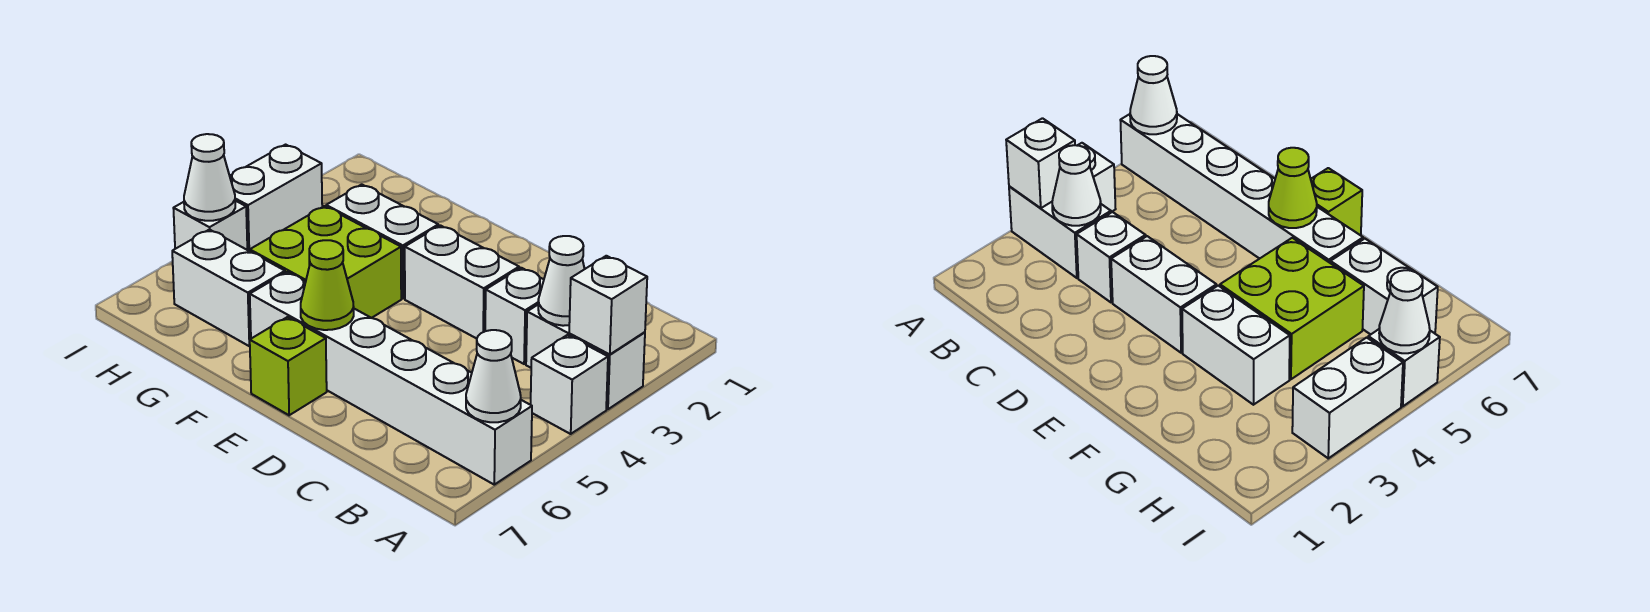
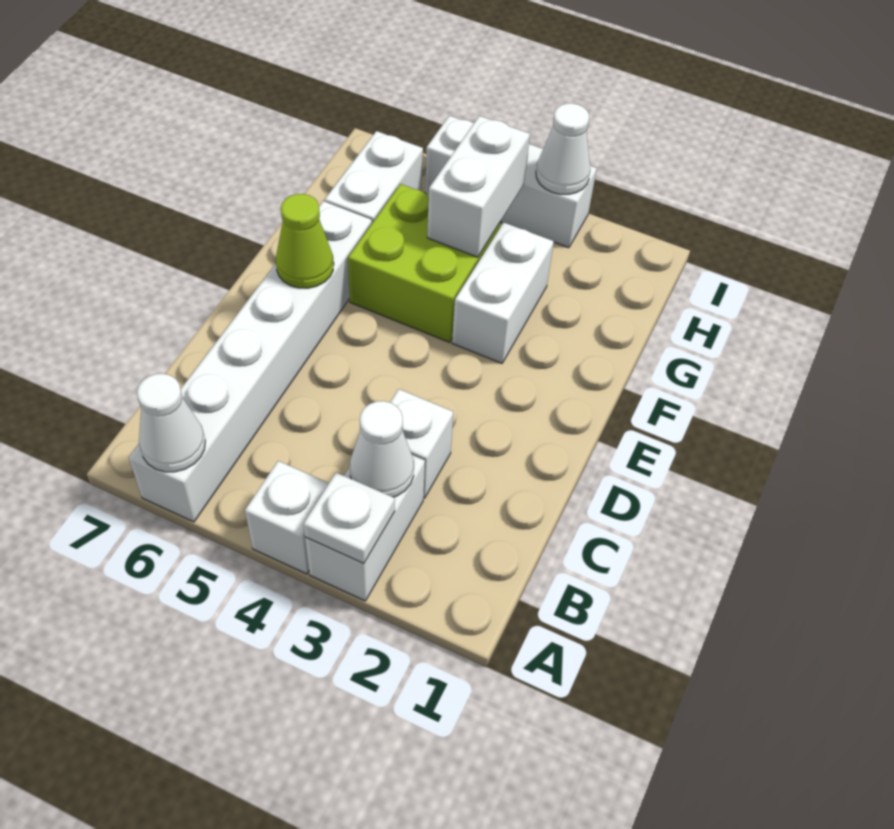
white brick A3 level 2 -> white plate A3 level 2
white brick D3:E3 level 1 -> white brick G4:H4 level 2
lime brick E7 level 1 -> none
white cone I5 level 2 -> white cone I3 level 2

